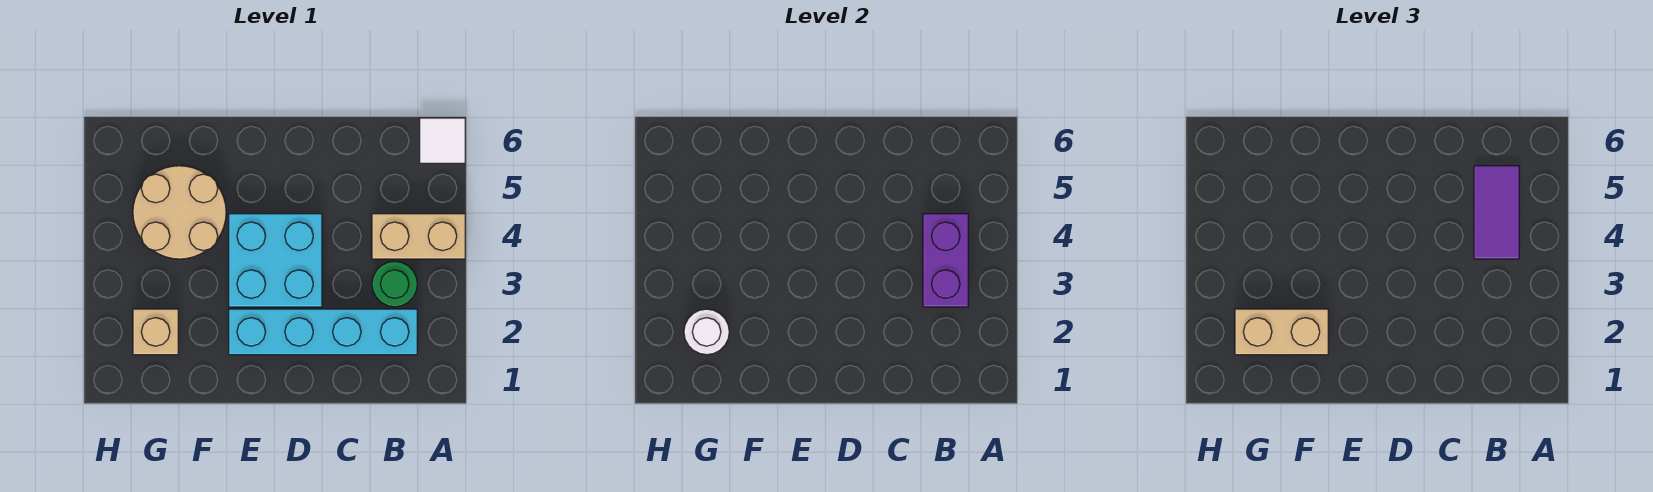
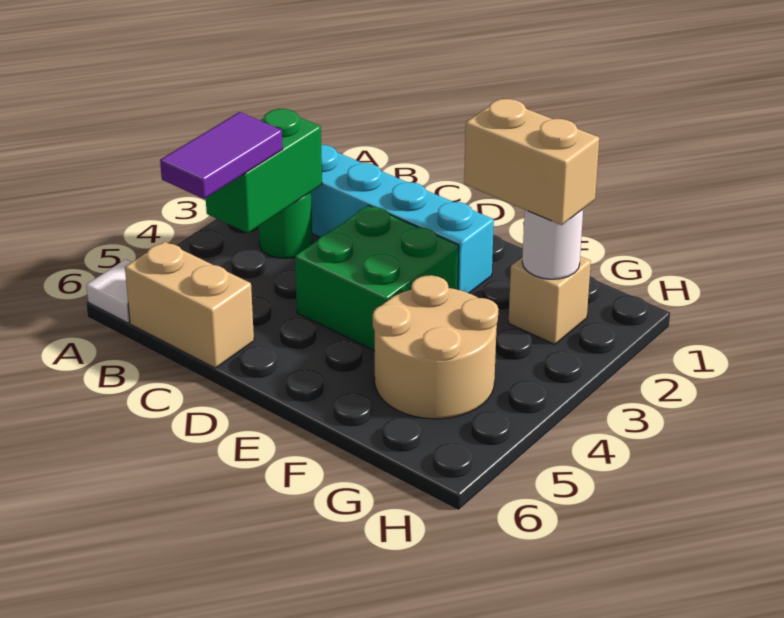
tan brick A4:B4 level 1 -> tan brick B6:C6 level 1
purple brick B3:B4 level 2 -> green brick B3:B4 level 2
cyan brick D3:E4 level 1 -> green brick D3:E4 level 1

